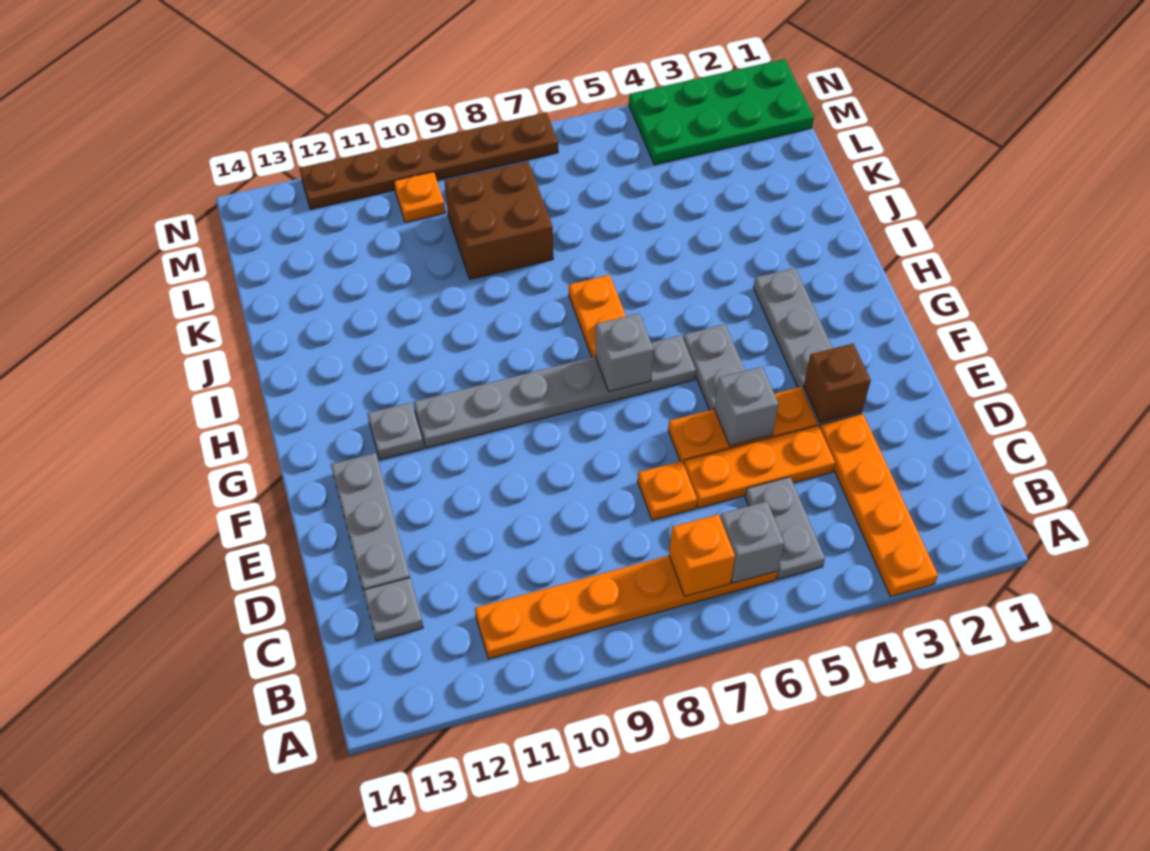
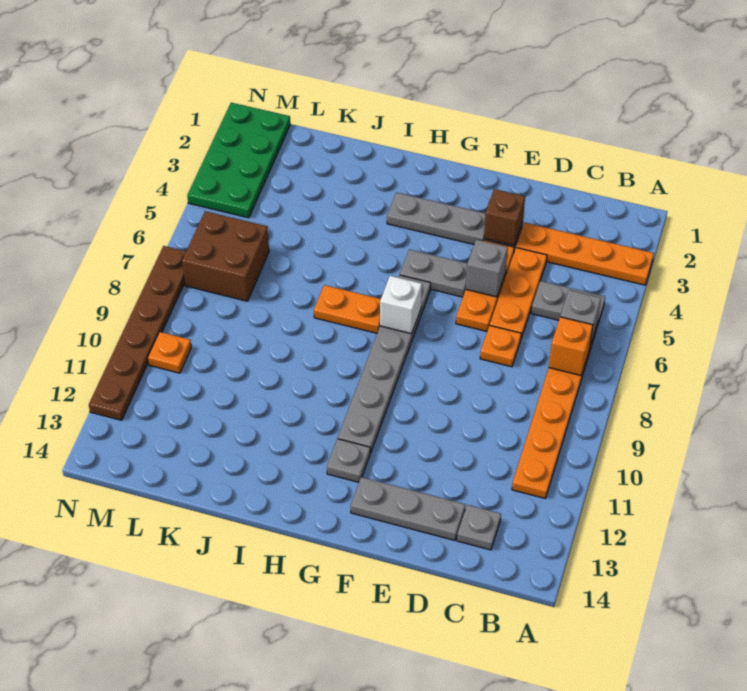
grey brick G7 level 2 -> white brick G7 level 2
brown brick K8:L9 level 1 -> brown brick L6:M7 level 1

